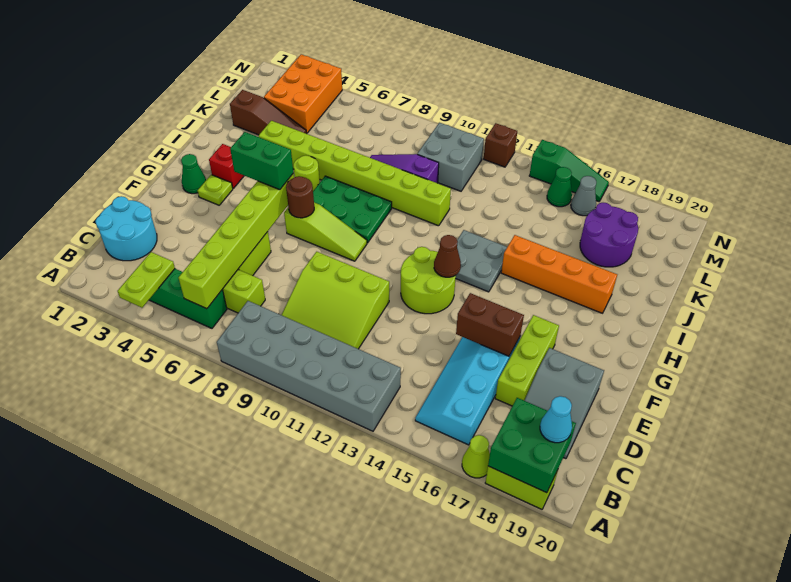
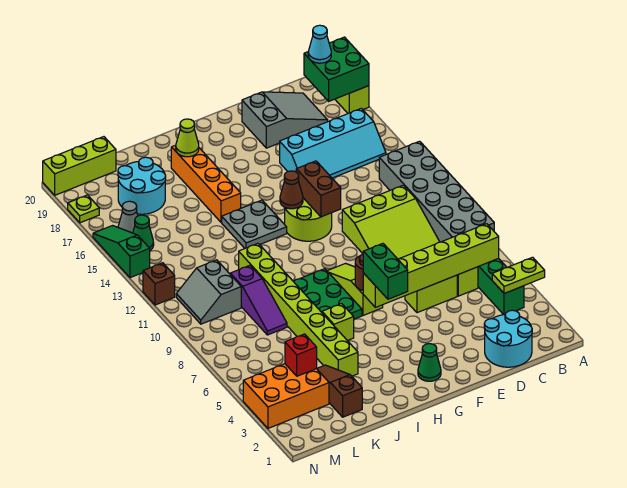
lime cone A17 level 1 -> lime cone I18 level 2
lime slope C9:E11 level 1 top E -> lime slope C9:E11 level 1 top 11
lime brick D17:F17 level 1 -> lime brick L20:N20 level 1
brown brick E15:E16 level 2 -> brown brick F12:F13 level 2
lime plate G3 level 1 -> lime plate N18 level 1
red brick H3 level 1 -> red brick L4 level 2
lime round brick I6 level 1 -> lime brick I6 level 1
purple round brick K17:L18 level 1 -> cyan round brick K17:L18 level 1
grey brick L10:M11 level 1 -> grey slope L10:M11 level 1 top L

